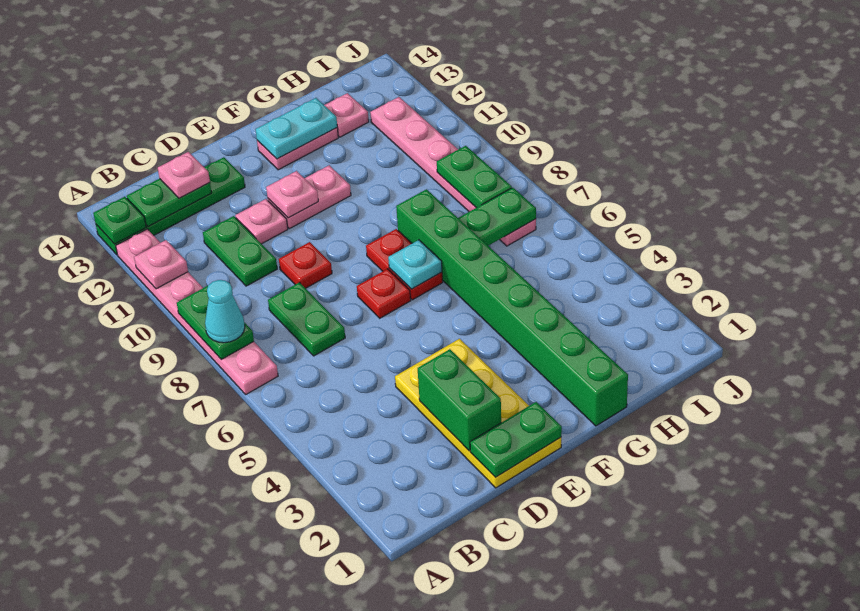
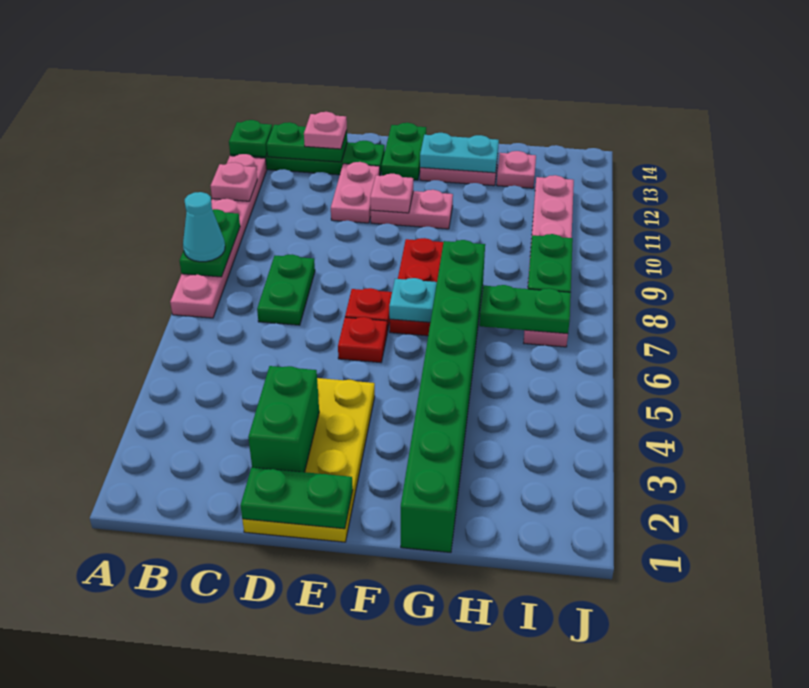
green plate C10:C11 level 1 -> green plate E13:E14 level 1
red plate D9 level 1 -> red plate E6 level 1
pink plate D11 level 1 -> pink plate D11:D12 level 1
red plate F7:F8 level 1 -> red plate F7:F9 level 1

